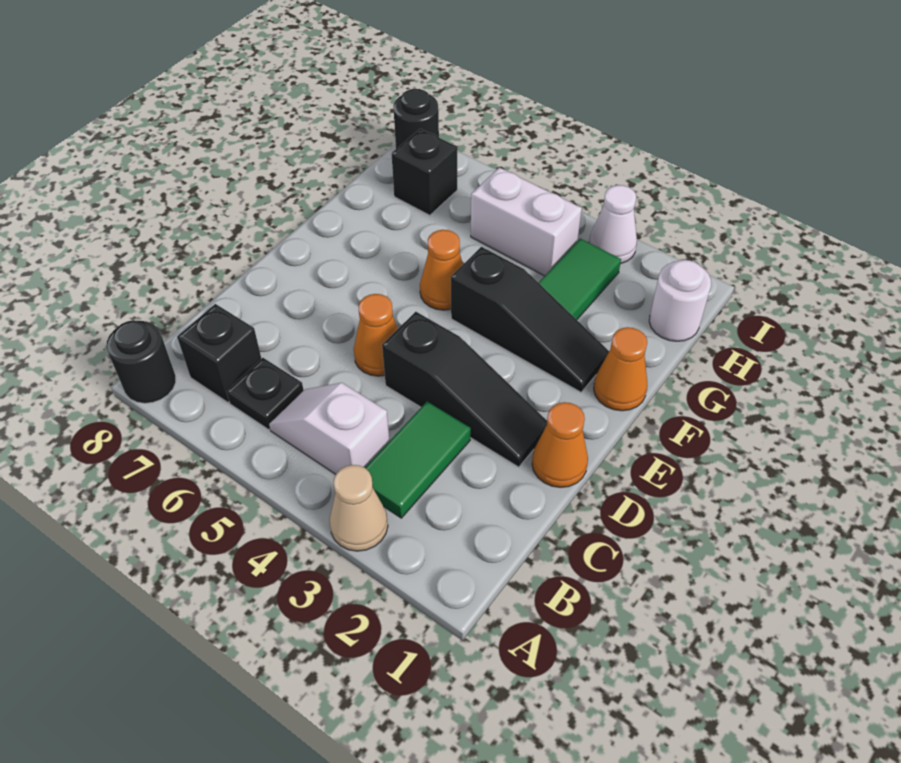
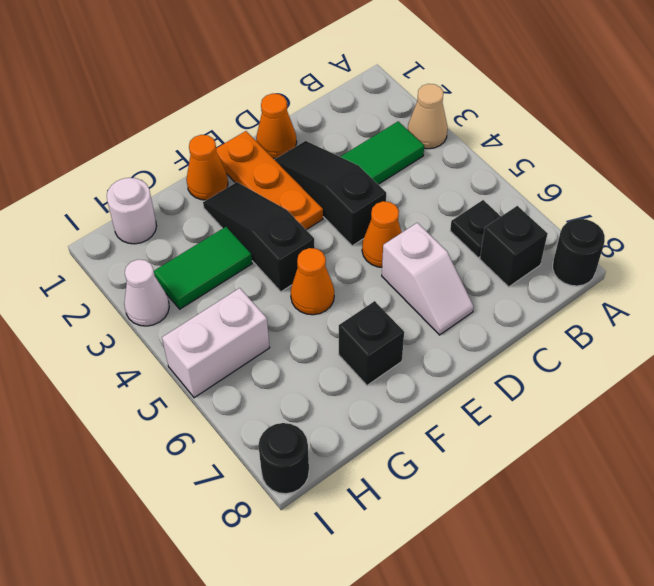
white slope B4:B5 level 1 top 4 -> white slope D6:D7 level 1 top 6
none -> orange plate E1:E3 level 1
white brick H4:H5 level 1 -> white brick H5:I5 level 1
black brick H7 level 1 -> black brick F7 level 1

